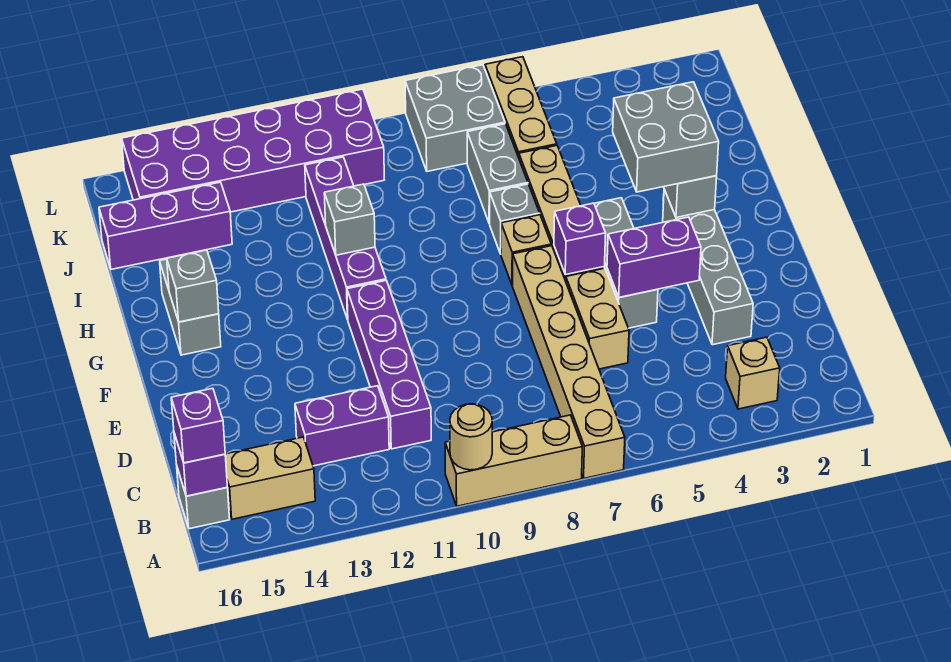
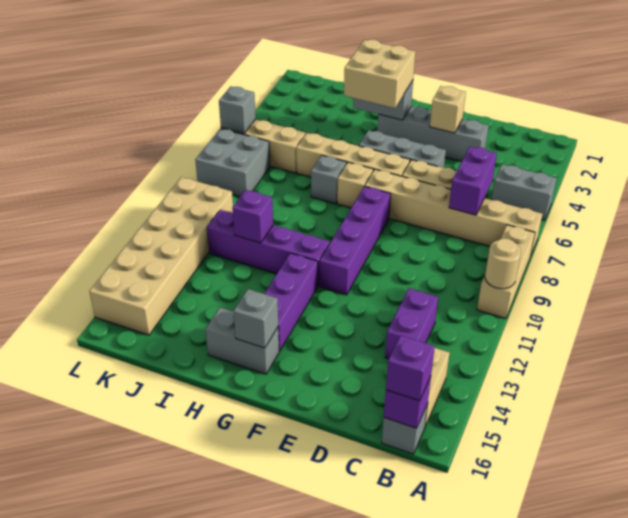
tan brick B3 level 1 -> tan brick E3 level 2
purple brick C11:F11 level 1 -> purple brick F8:F11 level 1
purple brick E4:E5 level 2 -> purple brick C6:C7 level 2
purple brick F6 level 2 -> purple brick I11 level 2
grey brick G3:H4 level 3 -> tan brick G3:H4 level 3
grey brick H11 level 2 -> grey brick L6 level 2
grey brick I7:J7 level 1 -> grey brick A5:B5 level 1
purple brick J14:J16 level 1 -> purple brick G12:G14 level 1
purple brick K10:L15 level 1 -> tan brick K10:L15 level 1

